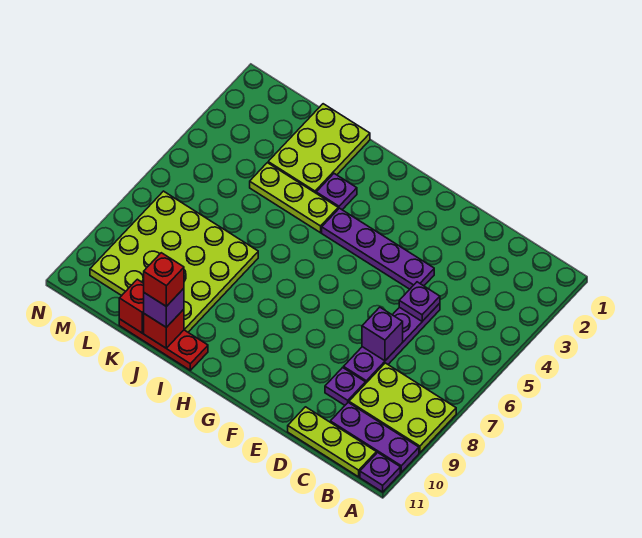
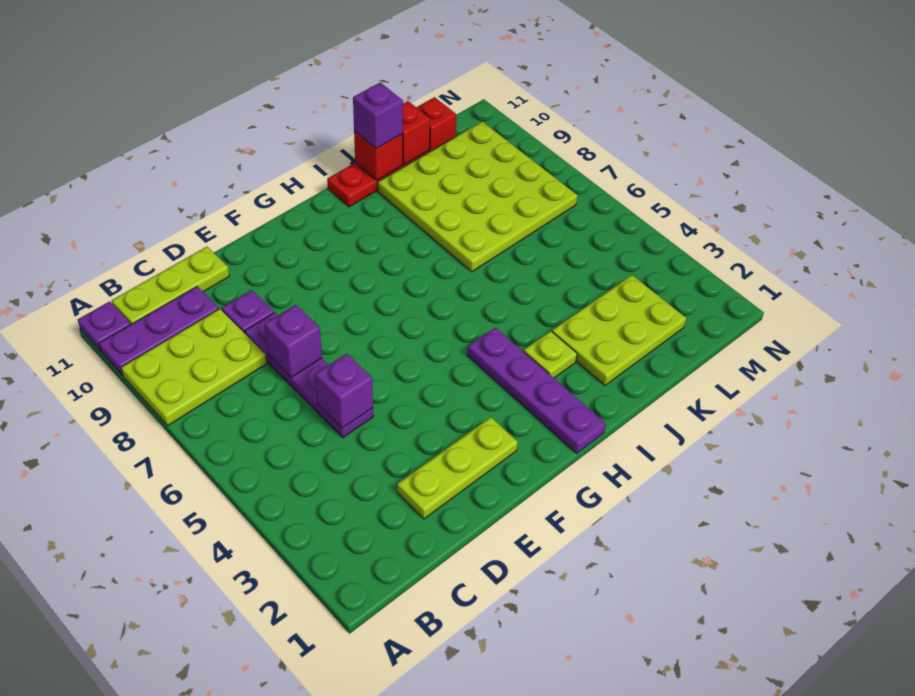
purple plate D5 level 2 -> purple brick D5 level 2
purple plate E4:H4 level 1 -> purple plate H1:H4 level 1
purple plate I3 level 1 -> lime plate I3 level 1
lime plate I4:K4 level 1 -> lime plate D2:F2 level 1
lime plate J1:K3 level 1 -> lime plate J2:L3 level 1
red brick J11 level 4 -> red brick L11 level 1

